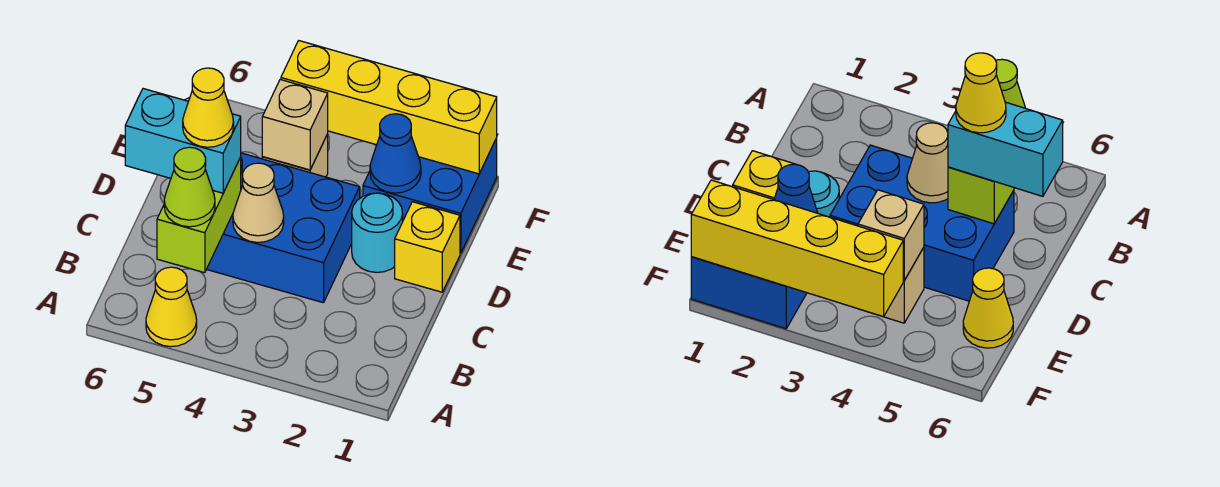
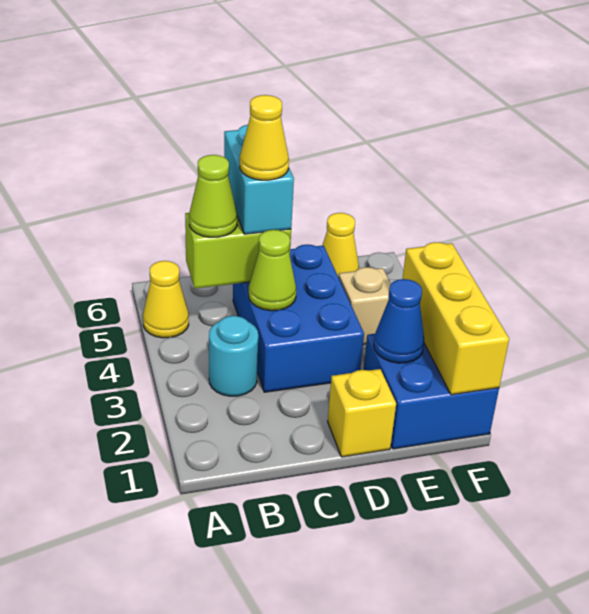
tan cone C4 level 2 -> lime cone C4 level 2
cyan round brick D2 level 1 -> cyan round brick B3 level 1
tan brick E4 level 2 -> none
yellow brick F1:F4 level 2 -> yellow brick F1:F3 level 2

